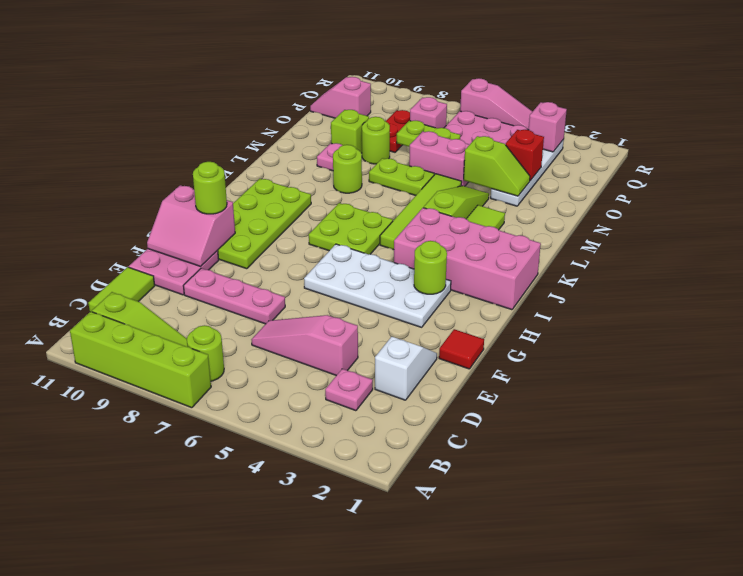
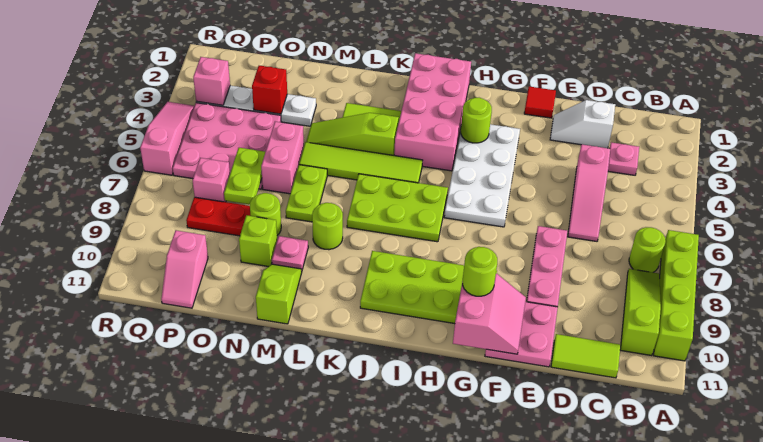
lime plate I6:J7 level 1 -> lime plate I6:K7 level 1
lime slope N3:N4 level 2 top 4 -> lime slope M10:M11 level 1 top 11

